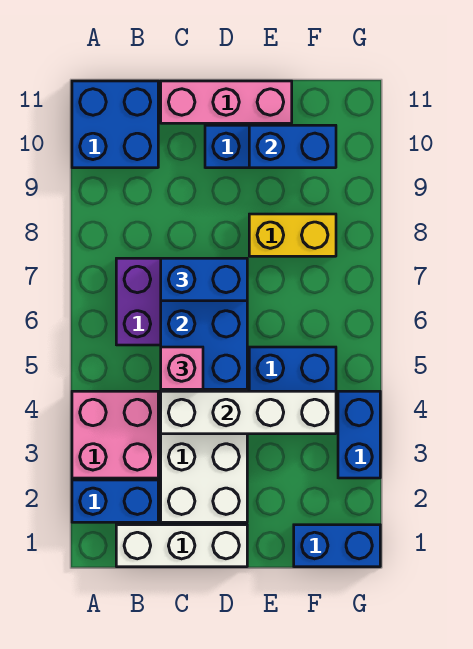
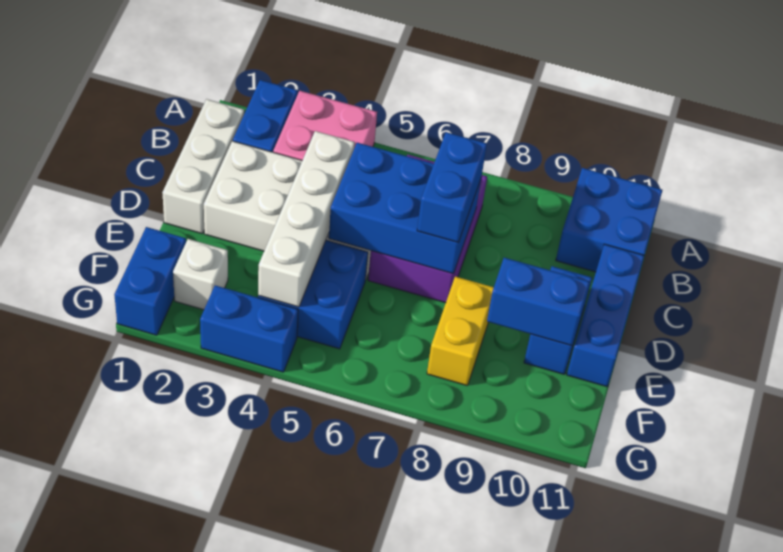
pink brick C5 level 3 -> none
pink brick C11:E11 level 1 -> blue brick C11:E11 level 1
blue brick E10:F10 level 2 -> blue brick E9:E10 level 2
none -> white brick F2 level 1

